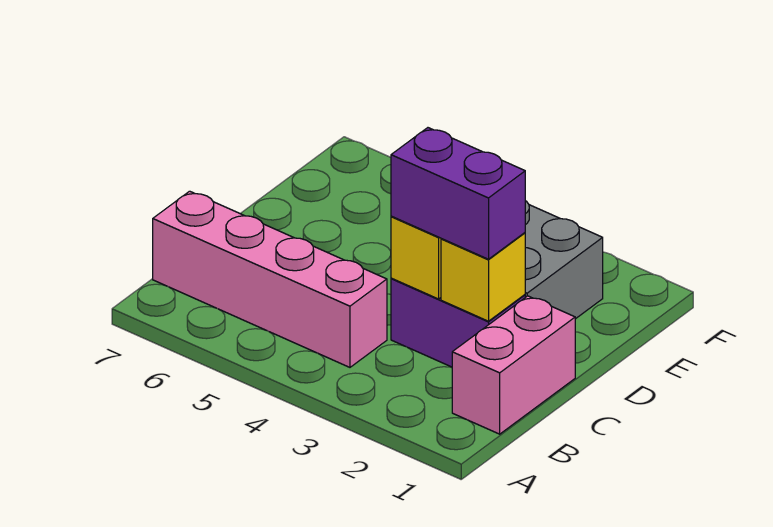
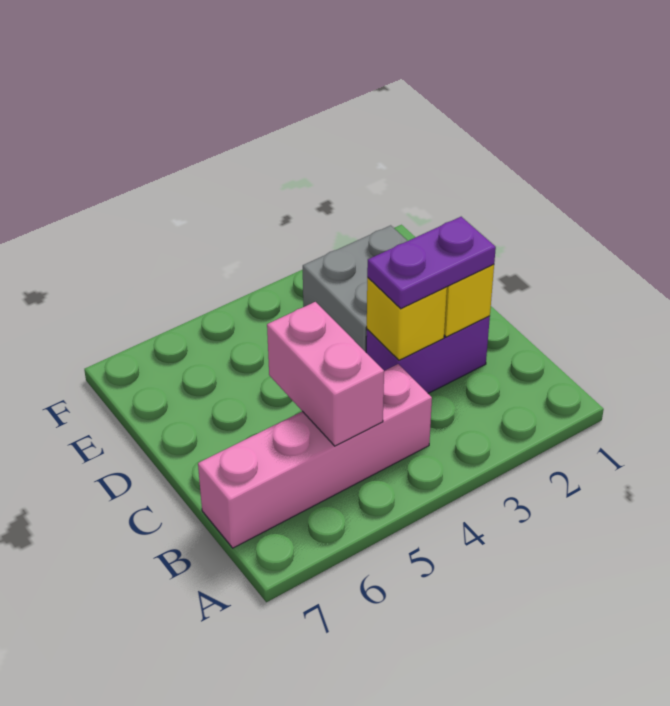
pink brick B1:C1 level 1 -> pink brick B5:C5 level 2
purple brick C2:C3 level 3 -> purple plate C2:C3 level 3

